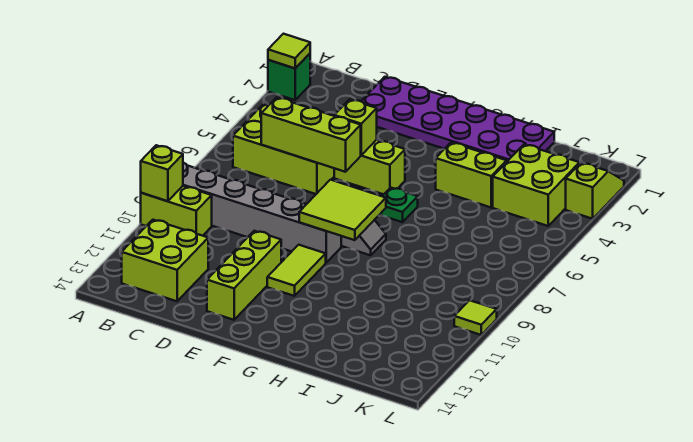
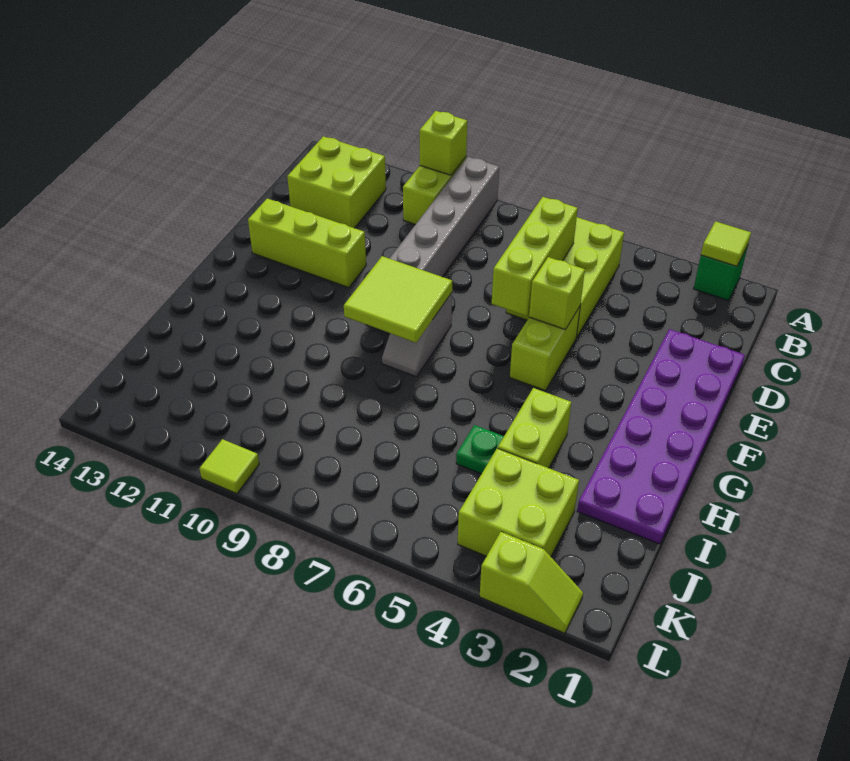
lime tile F10:F11 level 1 -> none
green plate G6 level 1 -> green plate I5 level 1

